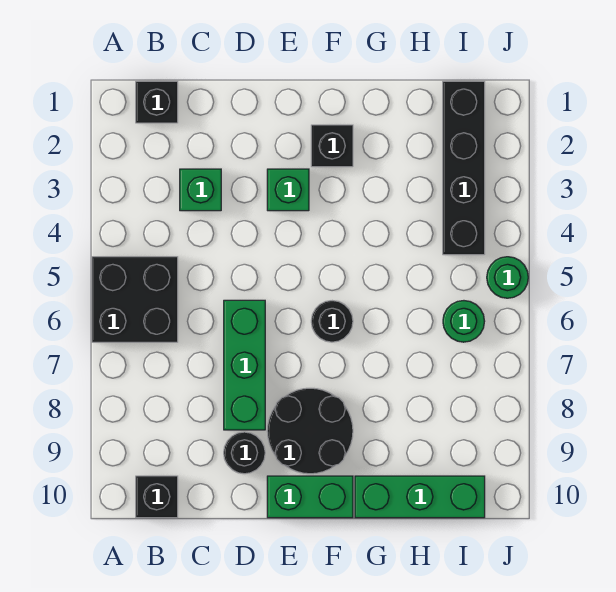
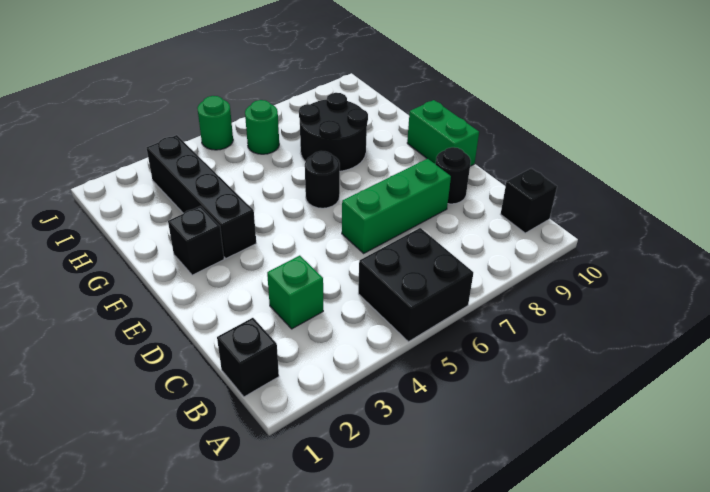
green brick E3 level 1 -> none
black round brick E8:F9 level 1 -> black round brick G7:H8 level 1
green brick G10:I10 level 1 -> none
black brick I1:I4 level 1 -> black brick F3:I3 level 1

